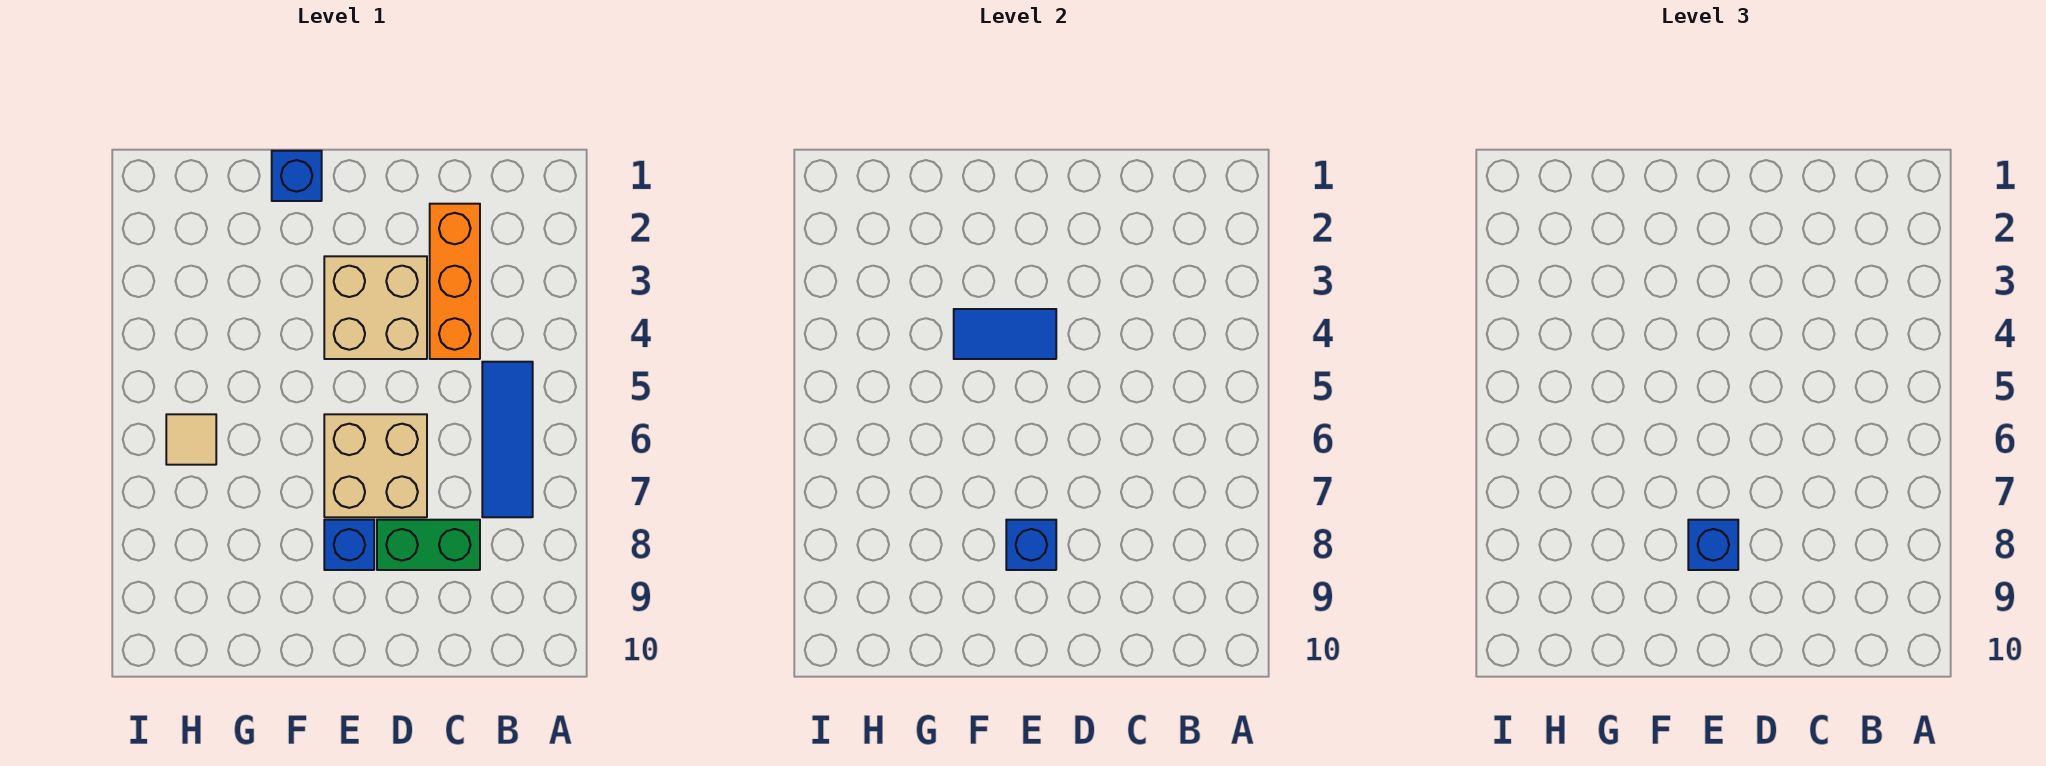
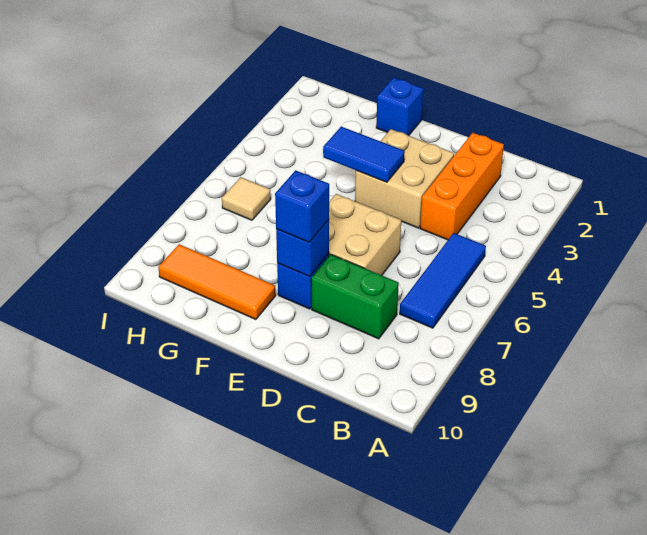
none -> orange tile F9:H9 level 1

